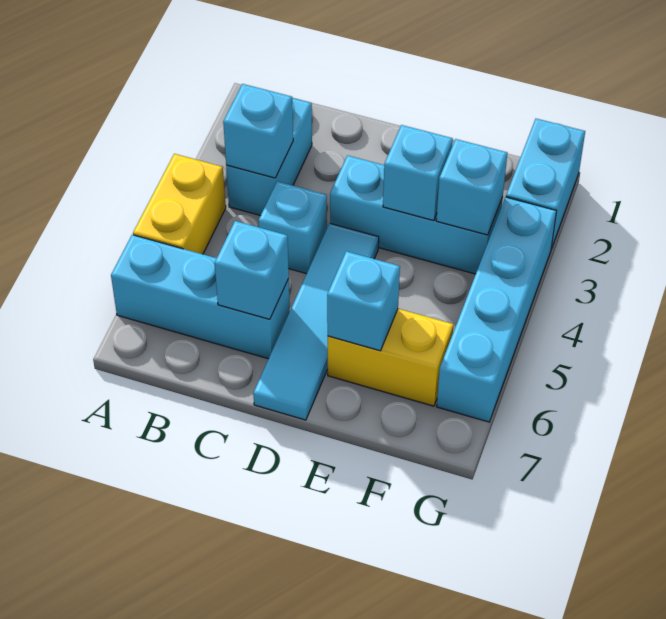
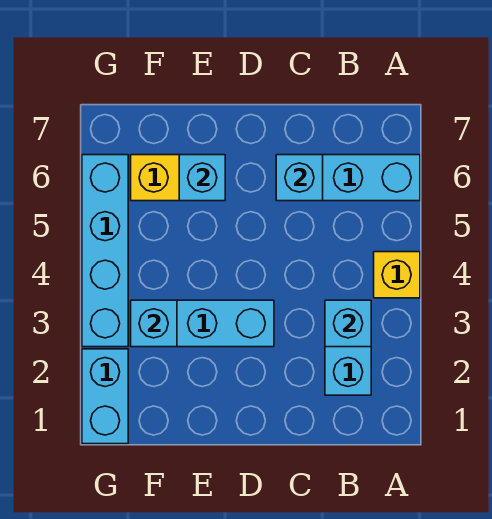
yellow brick A4:A5 level 1 -> yellow brick A4 level 1
cyan brick C4 level 1 -> none
cyan tile D4:D7 level 1 -> none
cyan brick E3 level 2 -> none

